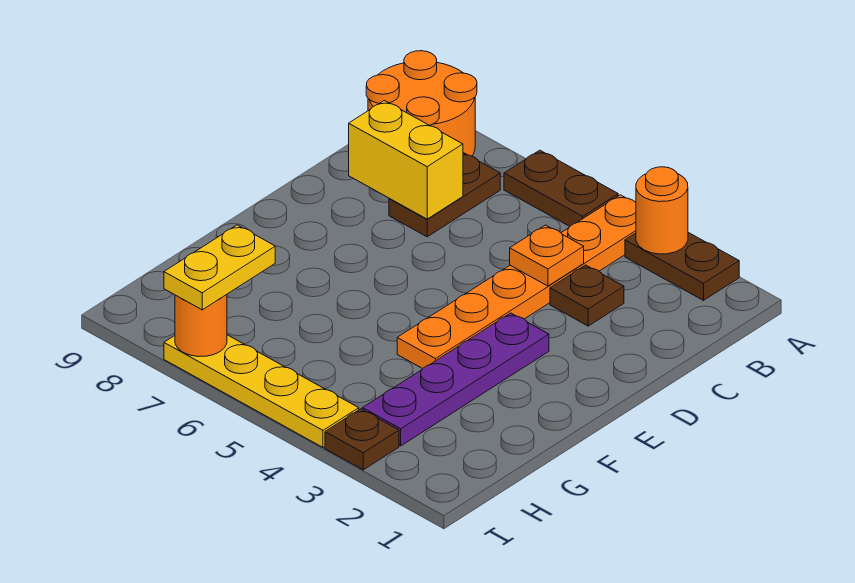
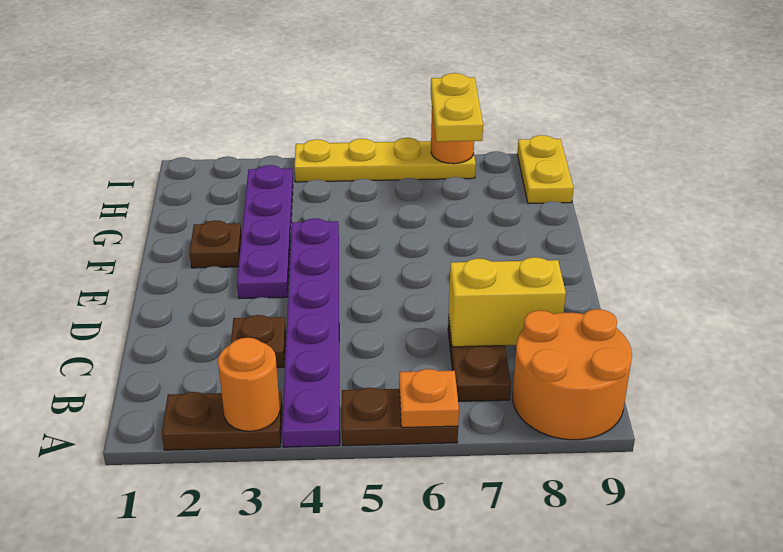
orange plate A4:F4 level 1 -> purple plate A4:F4 level 1
orange plate C4 level 2 -> orange plate A6 level 2
none -> yellow plate H9:I9 level 1
brown plate I3 level 1 -> brown plate F2 level 1

